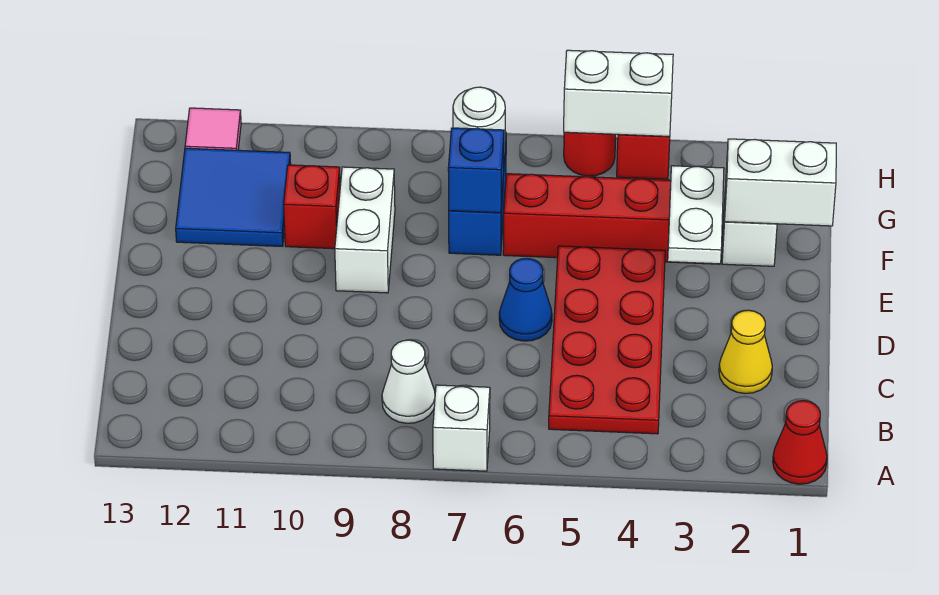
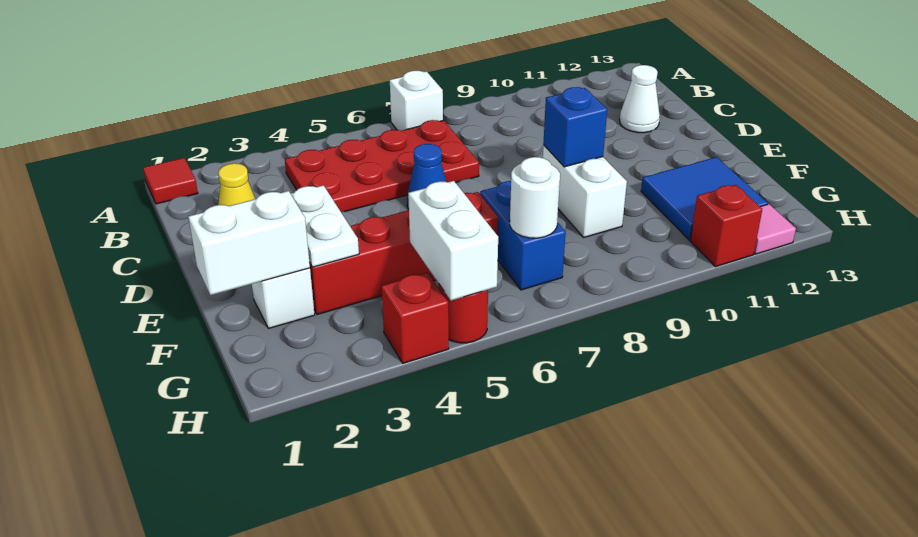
red cone A1 level 1 -> red tile A1 level 1
red plate B4:E5 level 1 -> red plate B4:C7 level 1
white cone B8 level 1 -> white cone C12 level 1
blue brick F7 level 2 -> blue brick E9 level 2
red brick F10 level 1 -> red brick H11 level 1
white brick H4:H5 level 2 -> white brick G5:H5 level 2

